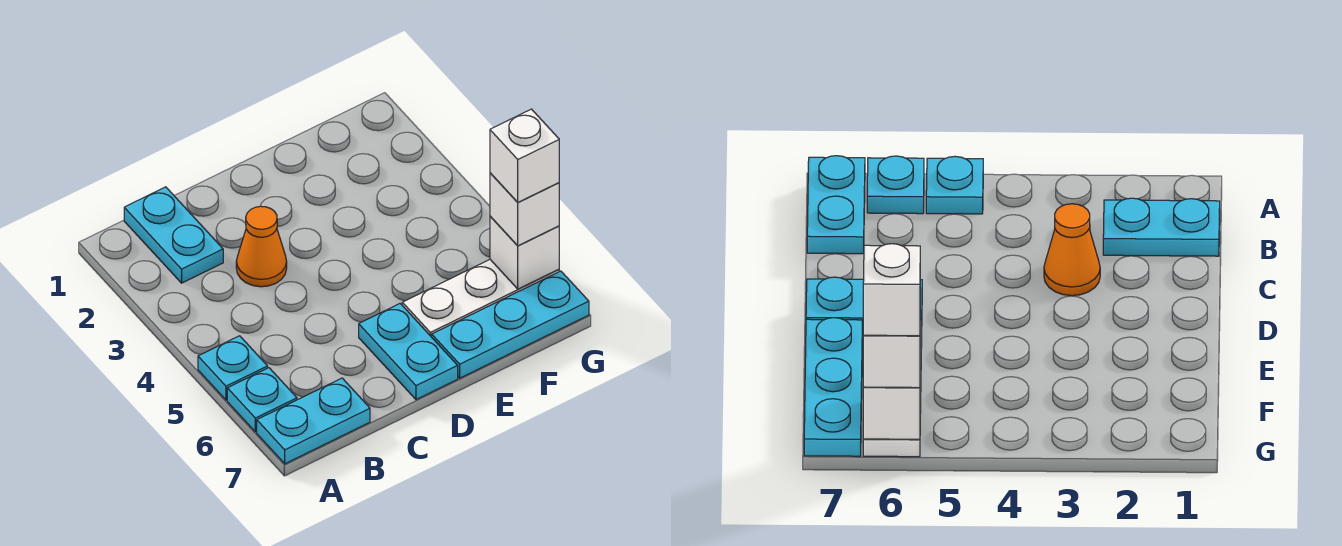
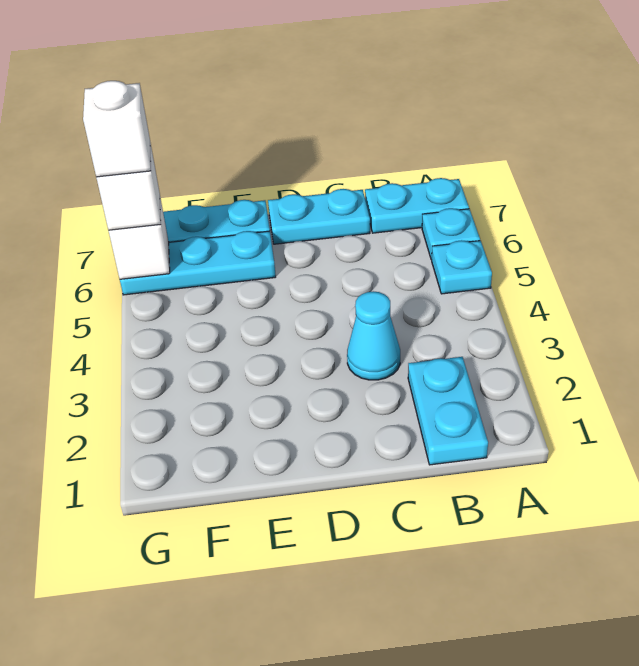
orange cone C3 level 1 -> cyan cone C3 level 1
cyan plate D6:D7 level 1 -> cyan plate C7:D7 level 1
white plate E6:G6 level 1 -> cyan plate E6:G6 level 1

